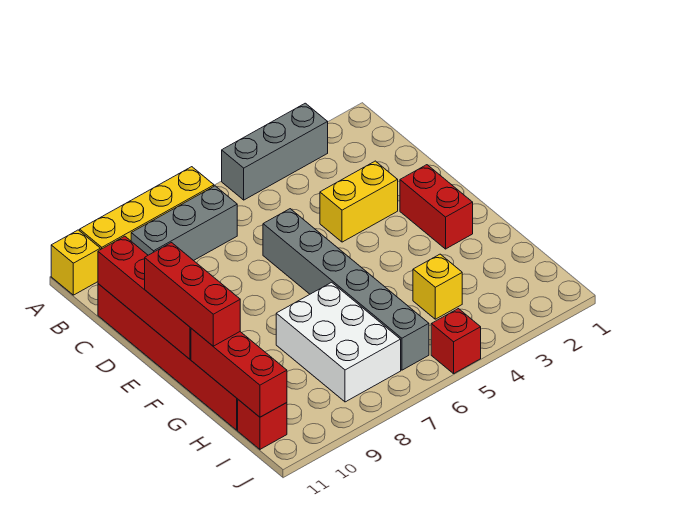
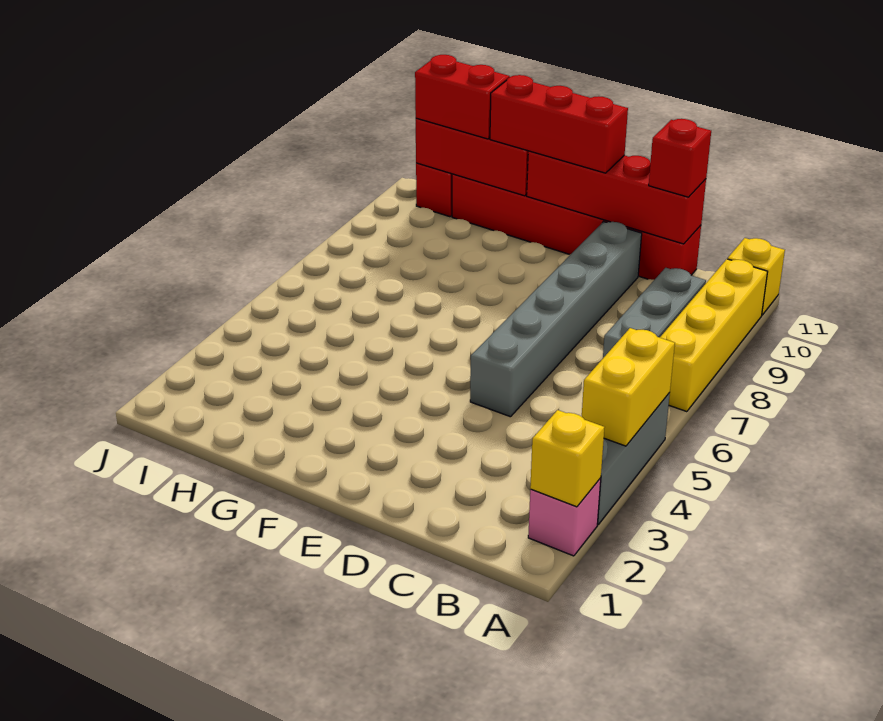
none -> pink brick A2 level 1
yellow brick D3:D4 level 1 -> yellow brick A4:A5 level 2
grey brick D6:I6 level 1 -> grey brick D5:D10 level 1
red brick E2:F2 level 1 -> red brick H11:I11 level 3
white brick G7:I8 level 1 -> none
yellow brick H4 level 1 -> yellow brick A2 level 2
red brick J5 level 1 -> red brick C11 level 3

